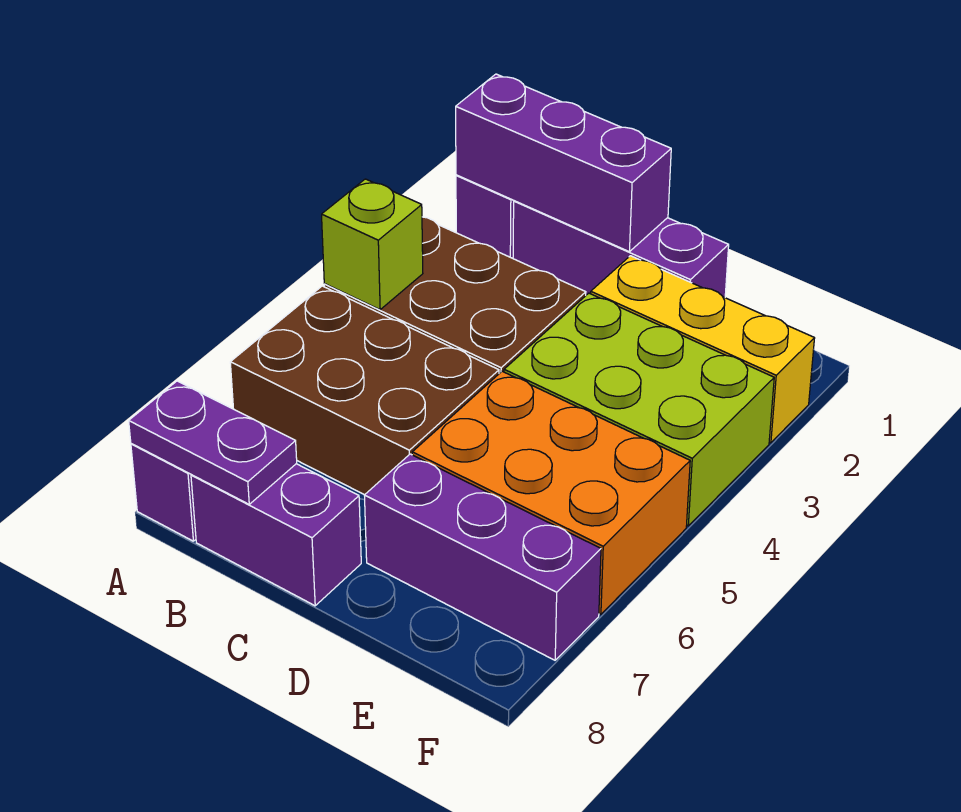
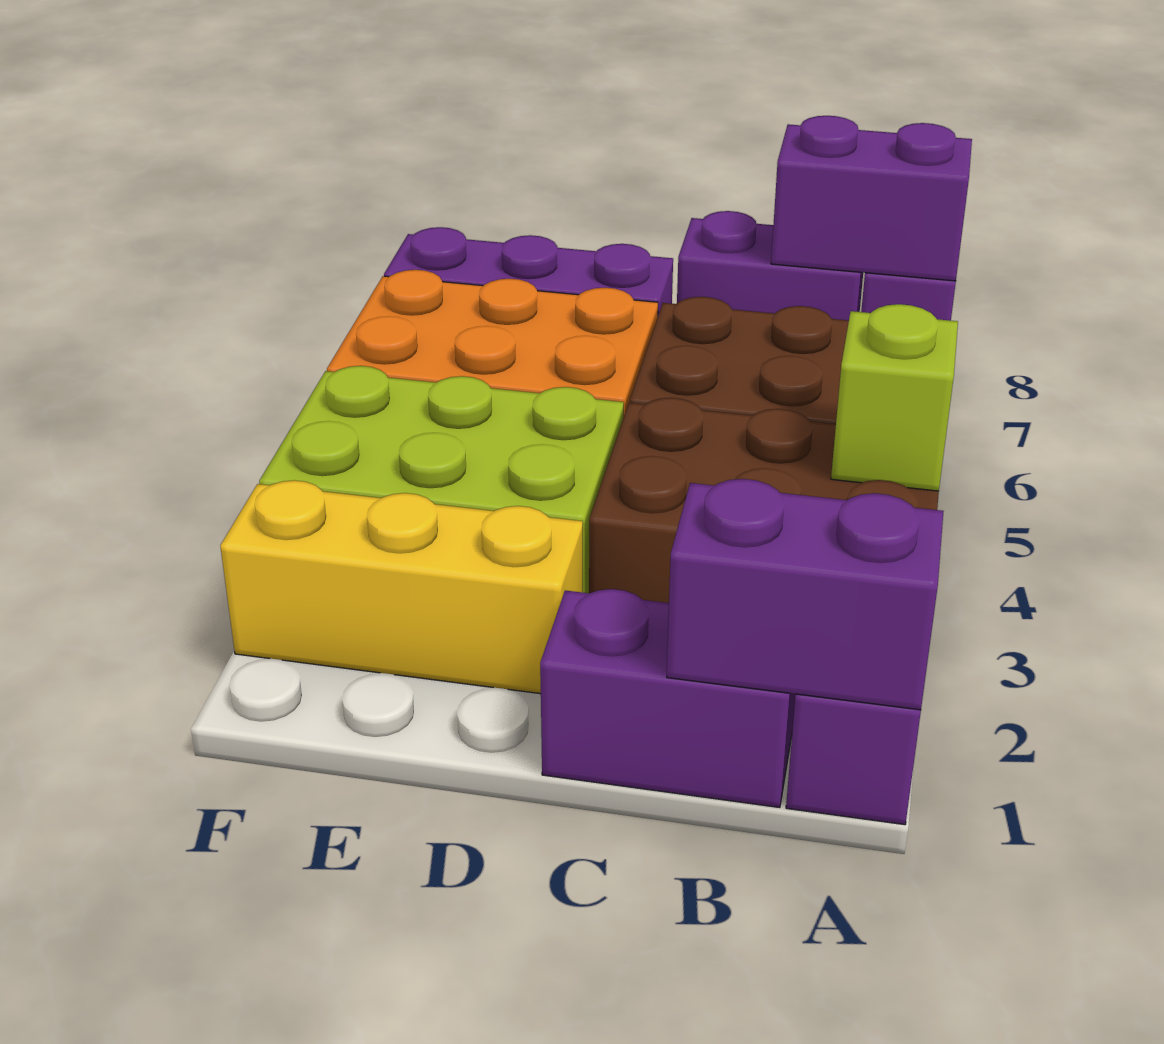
purple brick A1:C1 level 2 -> purple brick A1:B1 level 2
purple plate A8:B8 level 2 -> purple brick A8:B8 level 2
purple brick B1:D1 level 1 -> purple brick B1:C1 level 1

